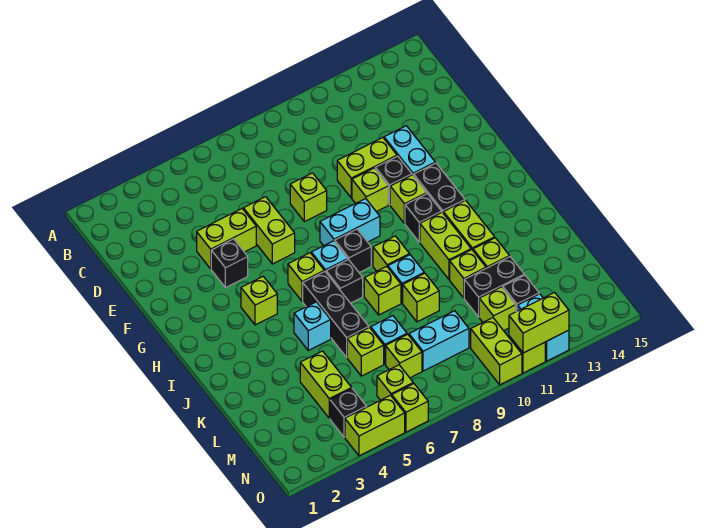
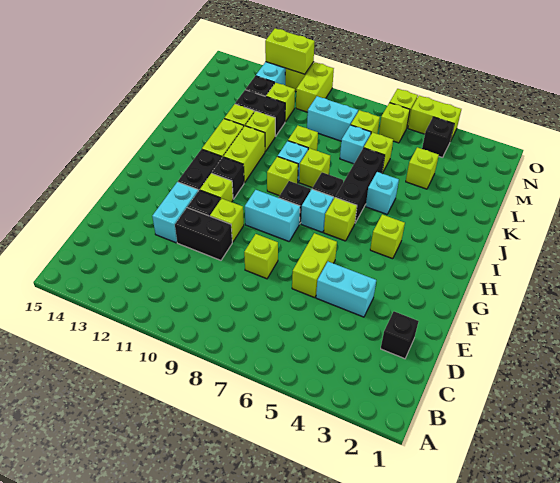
lime brick E4:E5 level 1 -> cyan brick E4:E5 level 1
lime brick E10:E11 level 1 -> black brick E10:E11 level 1
black brick F4 level 1 -> black brick D2 level 1
lime brick L4:M4 level 1 -> lime brick L4 level 1

